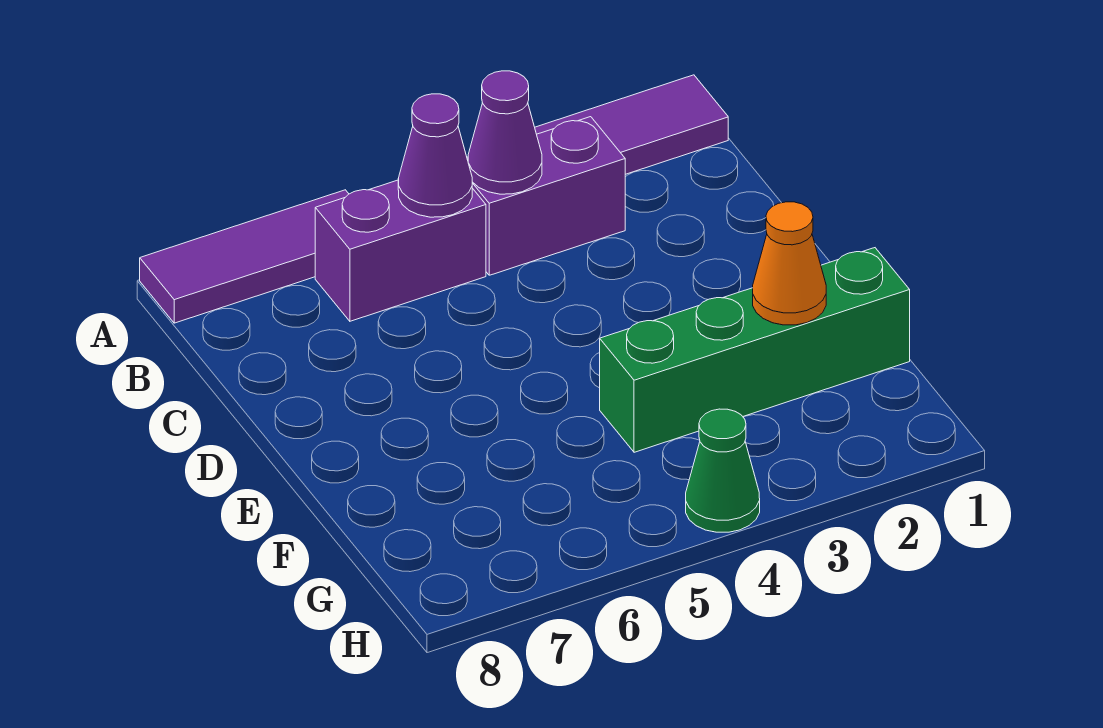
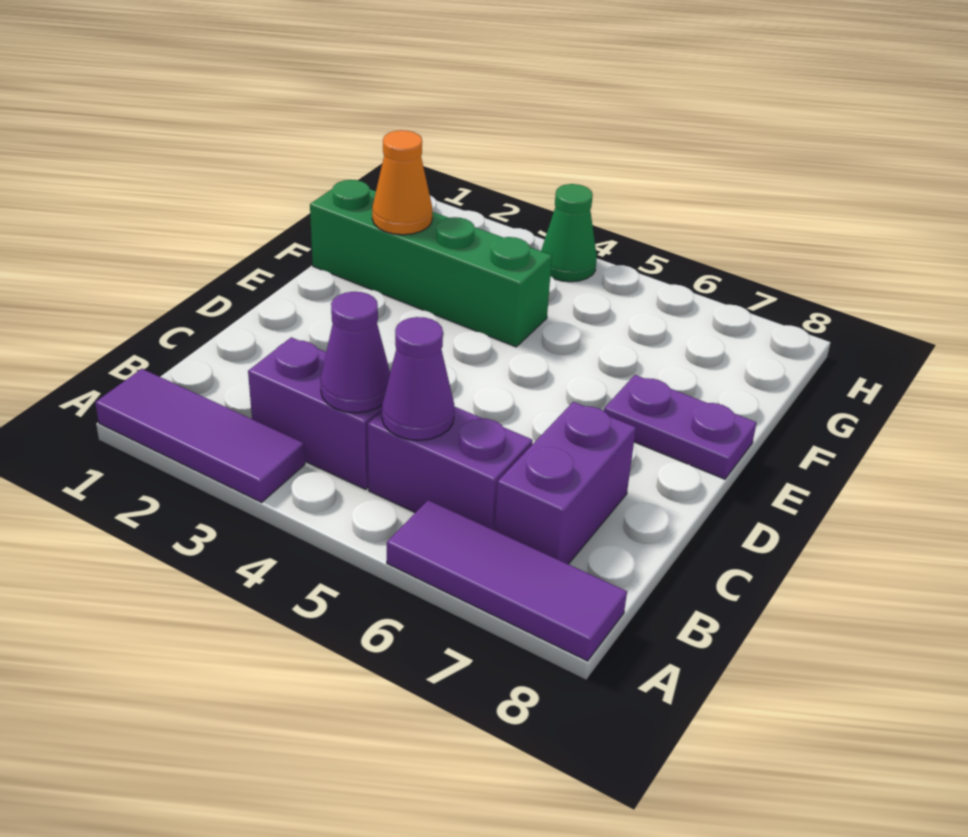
none -> purple brick B7:C7 level 1
none -> purple plate E7:E8 level 1

